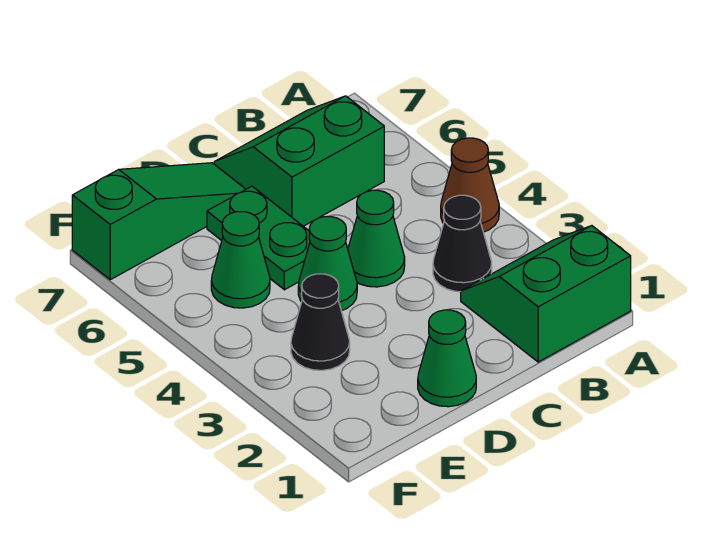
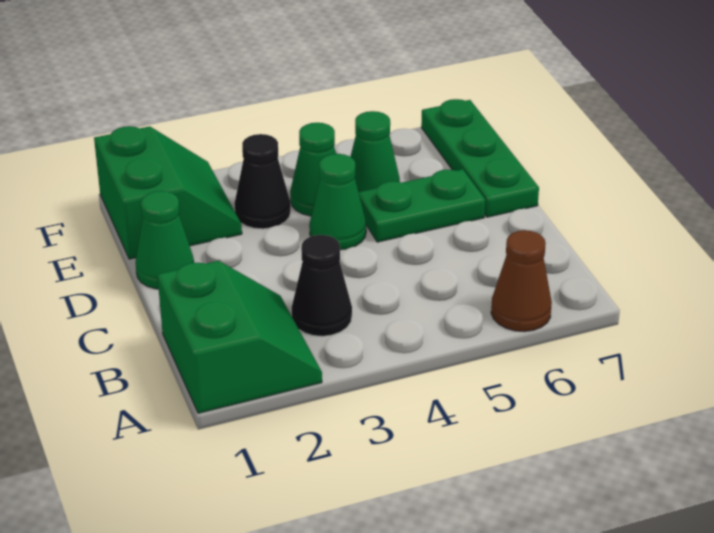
brown cone A4 level 1 -> brown cone A6 level 1
green slope B6:C7 level 1 top 6 -> green slope E1:F2 level 1 top 1
green cone C4 level 1 -> green cone E4 level 1
green slope D7:F7 level 1 top F -> green plate D7:F7 level 1

